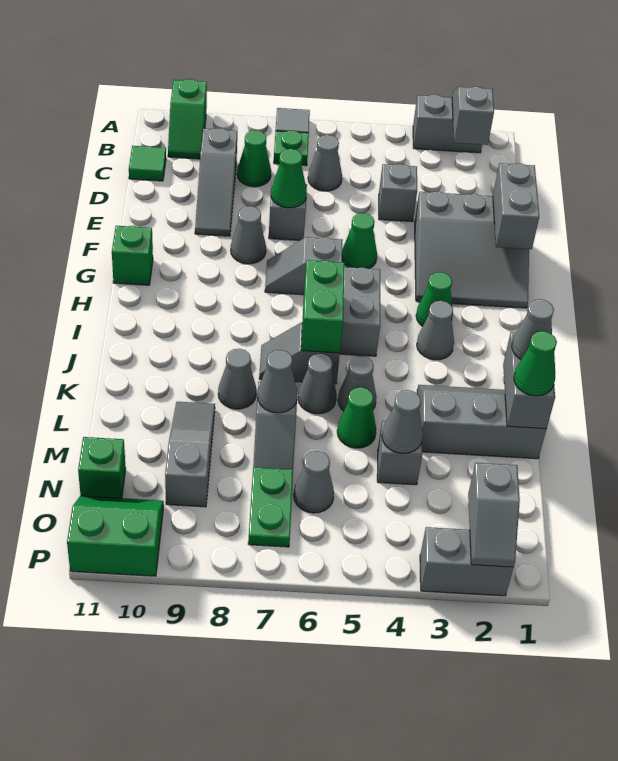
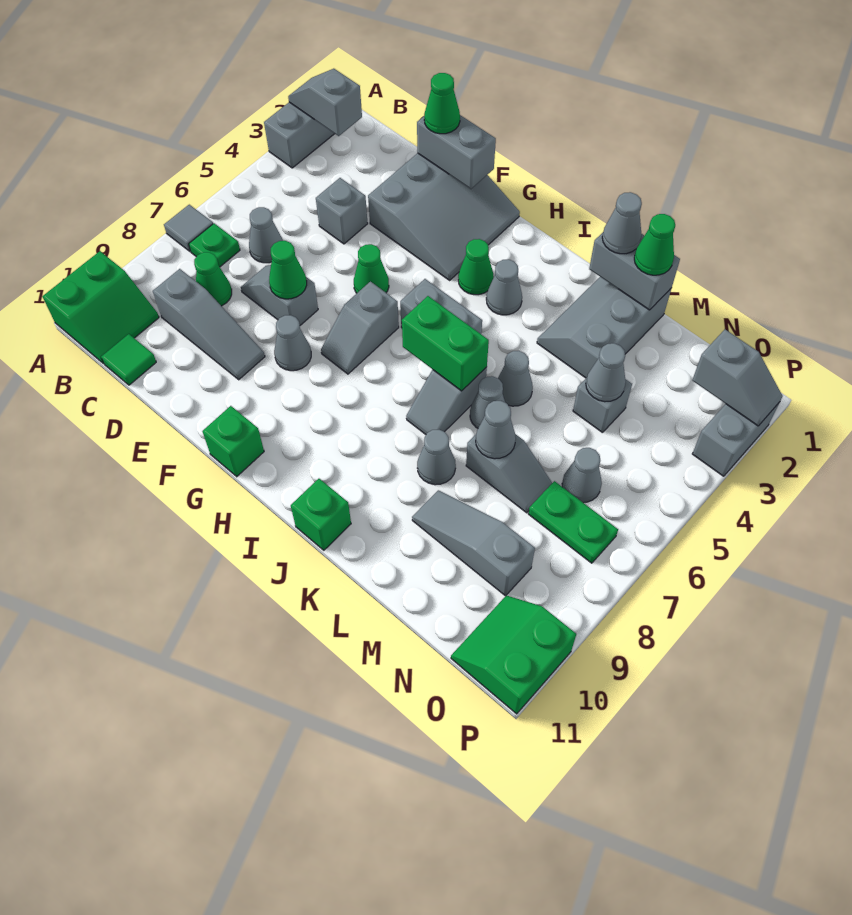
green slope A10:B10 level 1 top A -> green slope A10:B11 level 1 top A
green cone L5 level 1 -> green cone E1 level 3
green brick N11 level 1 -> green brick J11 level 1

